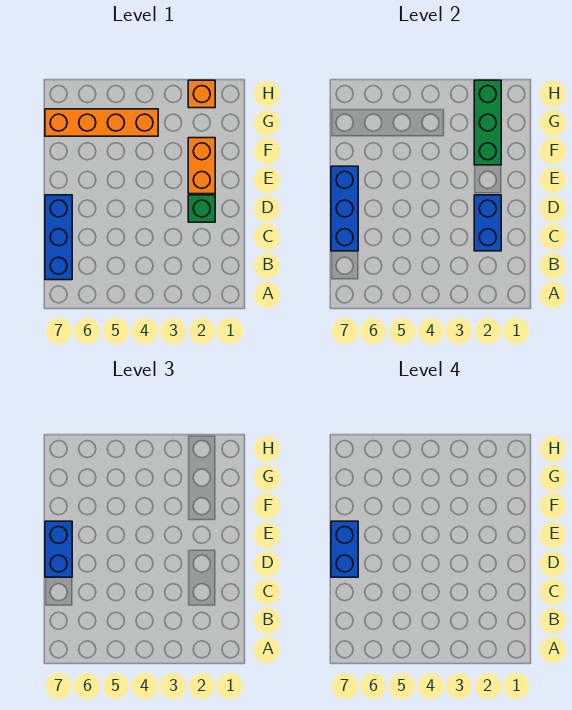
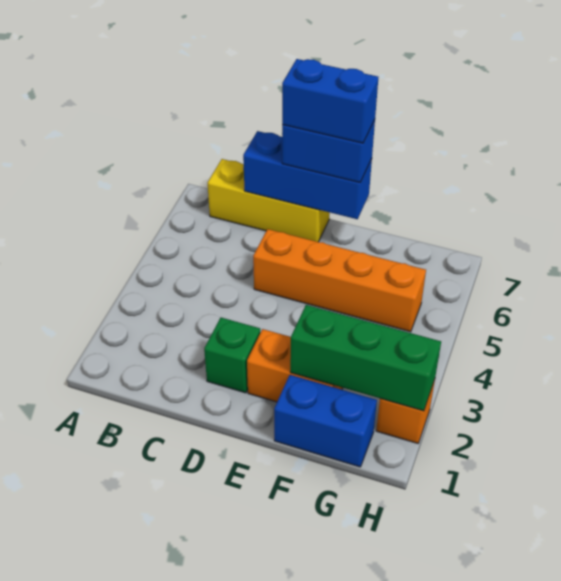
blue brick B7:D7 level 1 -> yellow brick B7:D7 level 1
blue brick C2:D2 level 2 -> blue brick F1:G1 level 1
orange brick G4:G7 level 1 -> orange brick D5:G5 level 1

